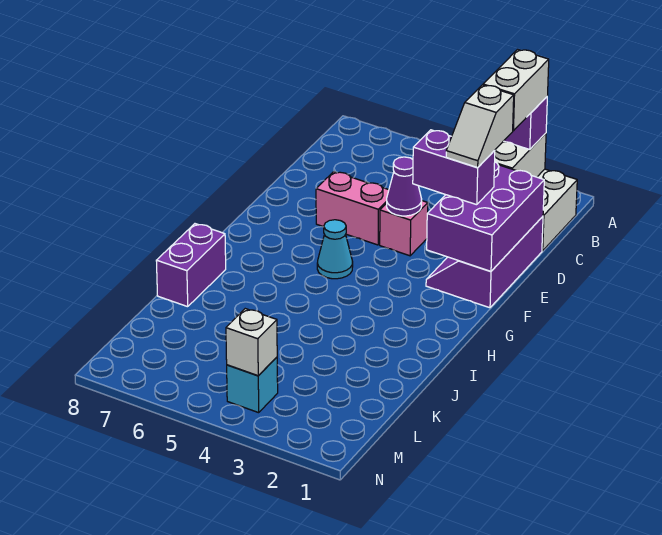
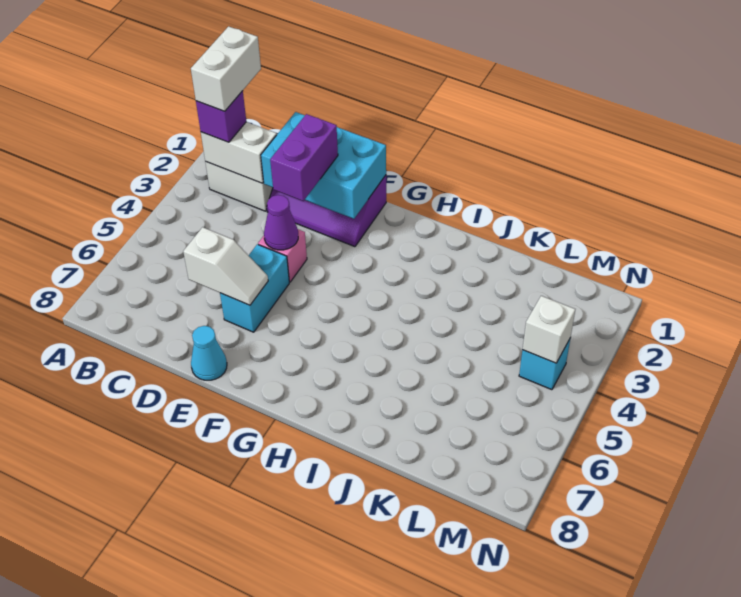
white brick B2:C2 level 4 -> white brick B1:B2 level 4
purple brick D1:F2 level 2 -> cyan brick D1:F2 level 2
white slope D2:E2 level 4 top D -> white slope D6:E6 level 2 top D
pink brick E5:E6 level 1 -> cyan brick E5:E6 level 1
cyan cone G5 level 1 -> cyan cone E8 level 1
purple brick I8:J8 level 1 -> none

